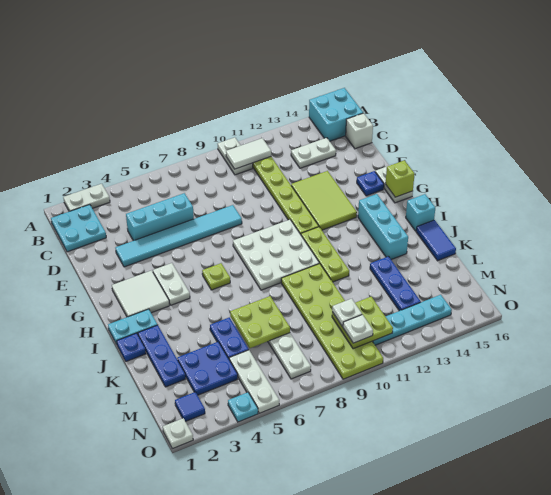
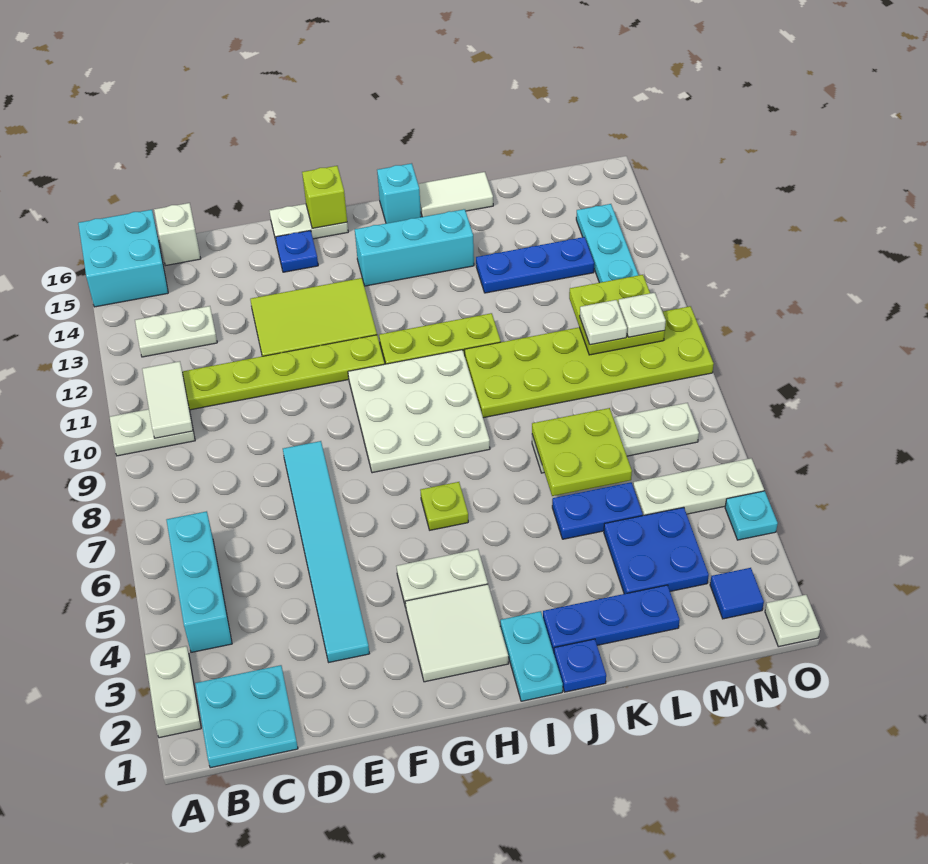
white plate C13:C14 level 1 -> white plate B13:C13 level 1
cyan brick D4:D6 level 1 -> cyan brick B4:B6 level 1
blue tile J16:K16 level 1 -> white tile J16:K16 level 1

